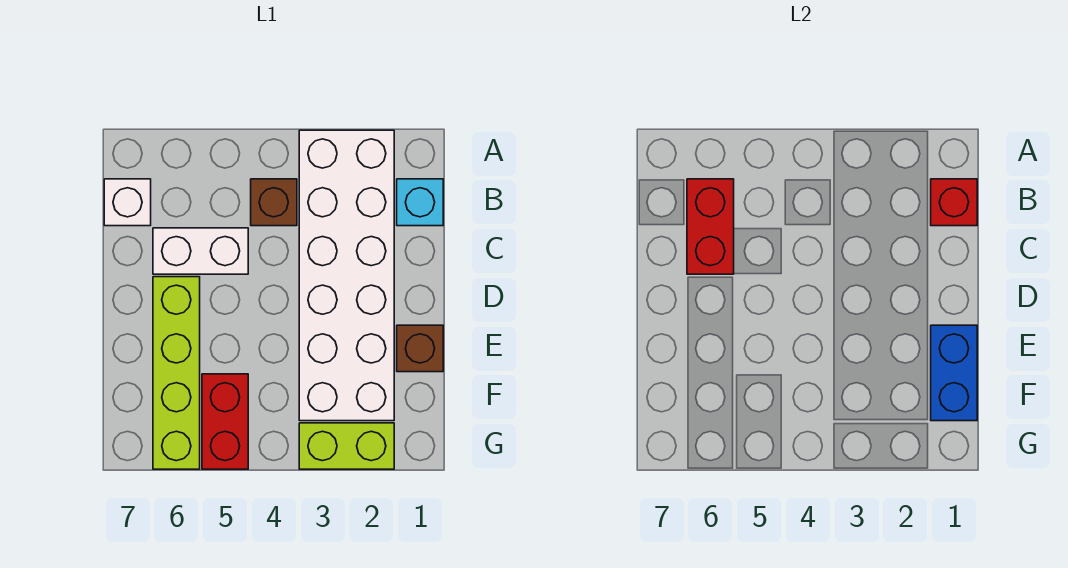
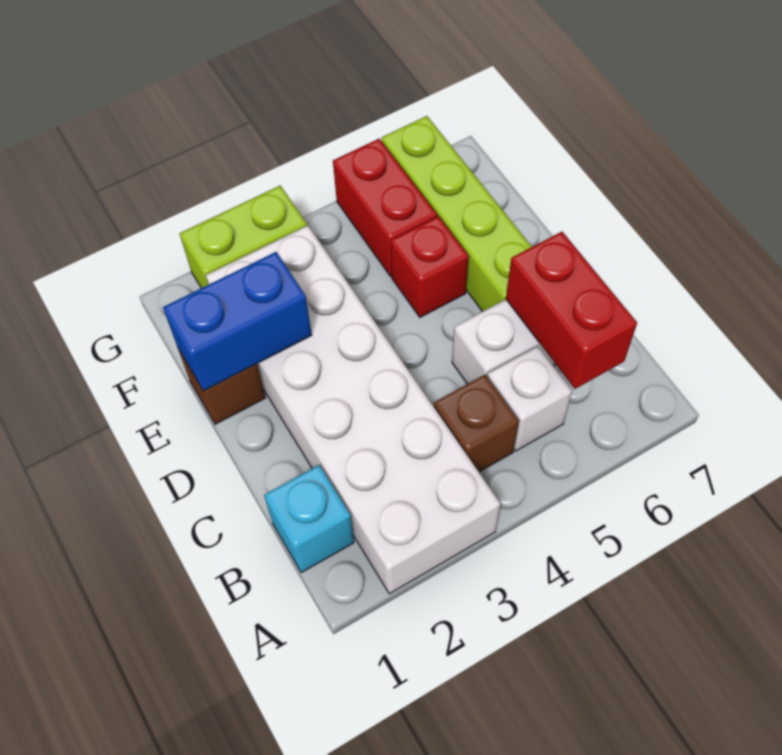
red brick B1 level 2 -> red brick E5 level 1
white brick B7 level 1 -> white brick B5 level 1
blue brick E1:F1 level 2 -> blue brick E1:E2 level 2

